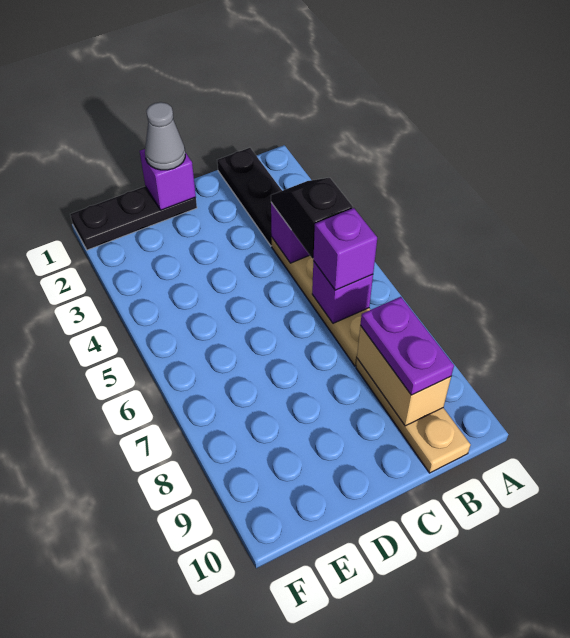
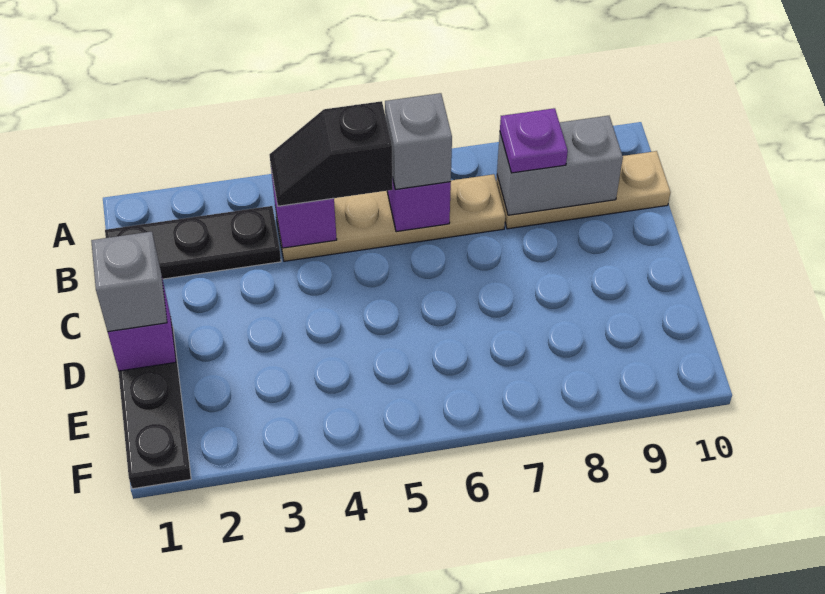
purple brick B6 level 3 -> grey brick B6 level 3
tan brick B8:B9 level 2 -> grey brick B8:B9 level 2
purple plate B8:B9 level 3 -> purple plate B8 level 3
grey cone D1 level 3 -> grey brick D1 level 3

